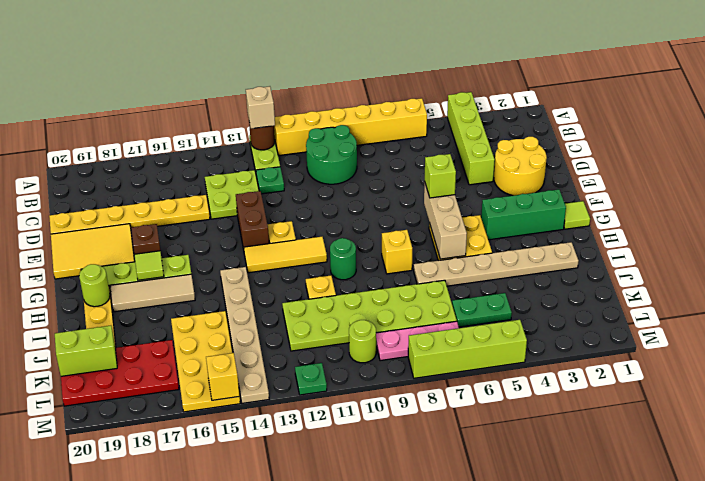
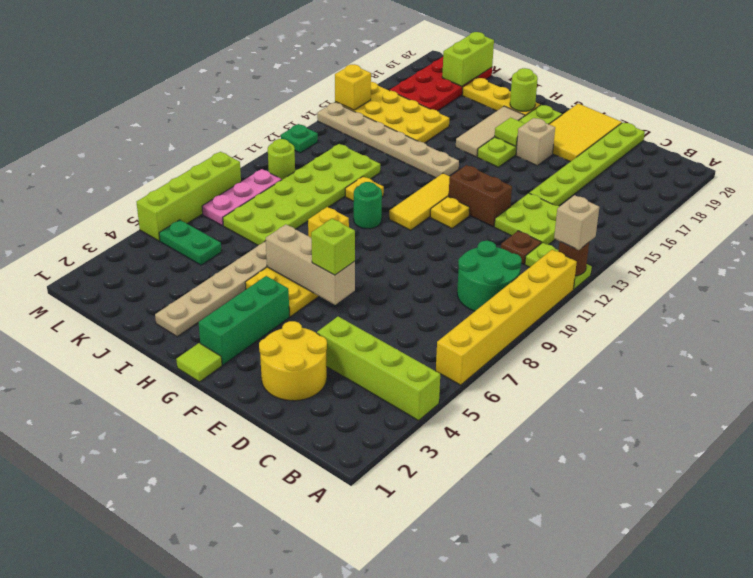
green plate C12 level 1 -> brown plate C12 level 1
yellow plate D15:D20 level 1 -> lime plate D15:D20 level 1
brown brick F17 level 1 -> tan brick F17 level 1
green plate K5:K6 level 1 -> green plate K5:L5 level 1

